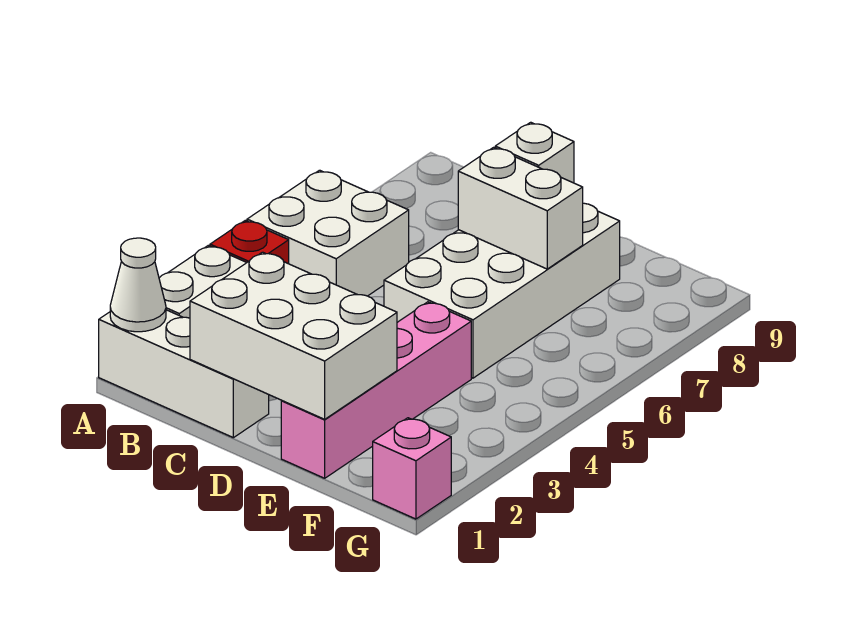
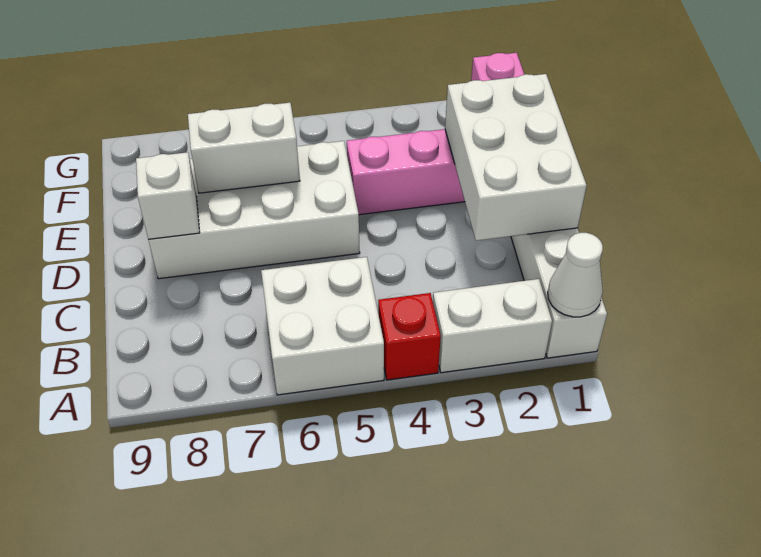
white brick D7:E7 level 2 -> white brick E6:E7 level 2

